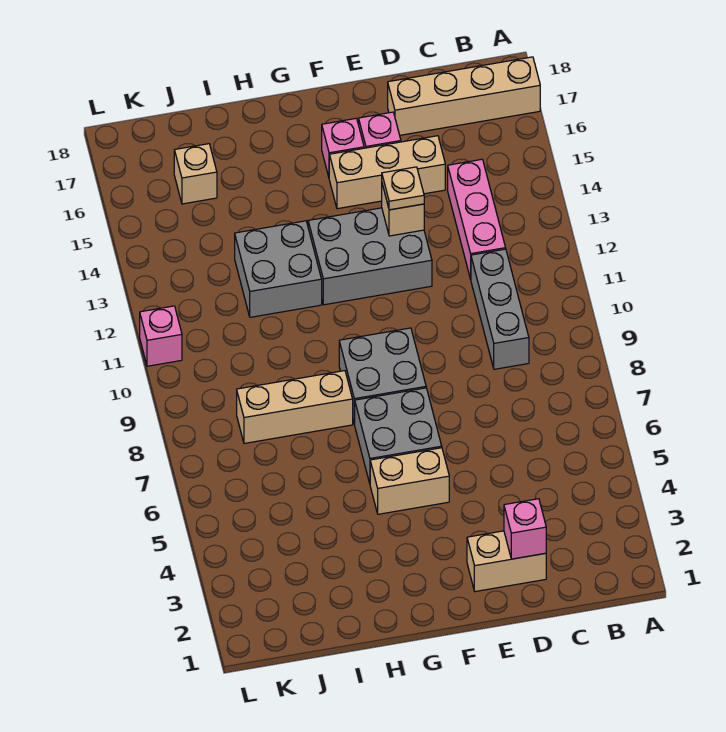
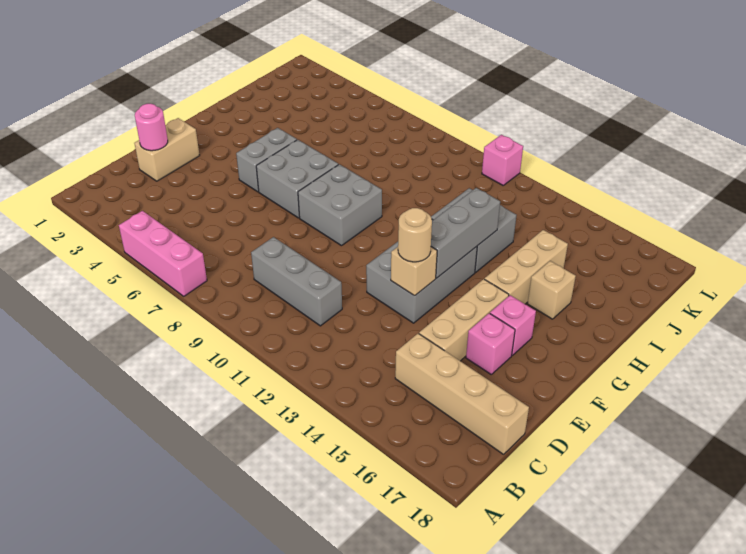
tan brick A17:D17 level 1 -> tan brick C15:C18 level 1
pink brick C12:C14 level 1 -> pink brick A5:A7 level 1
pink brick D2 level 2 -> pink round brick D2 level 2
tan plate E13 level 3 -> tan round brick E13 level 3
tan brick F5:G5 level 1 -> grey brick F5:G5 level 1
none -> grey brick F13:H13 level 2
tan brick H8:J8 level 1 -> tan brick G15:I15 level 1
tan brick J16 level 1 -> tan brick H16 level 1

